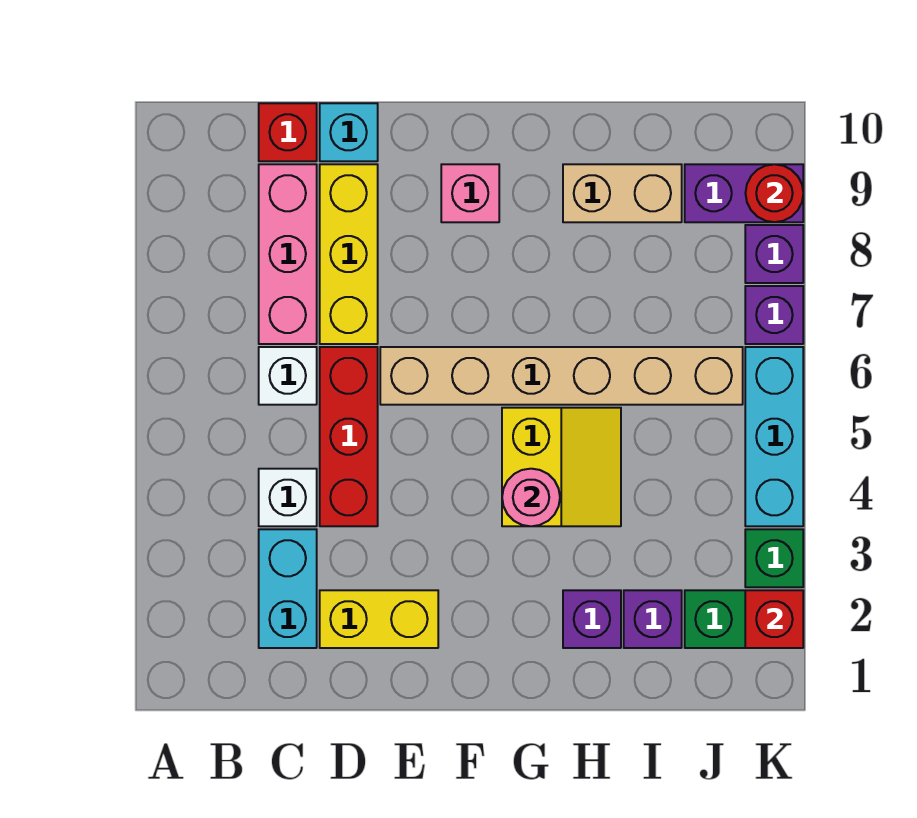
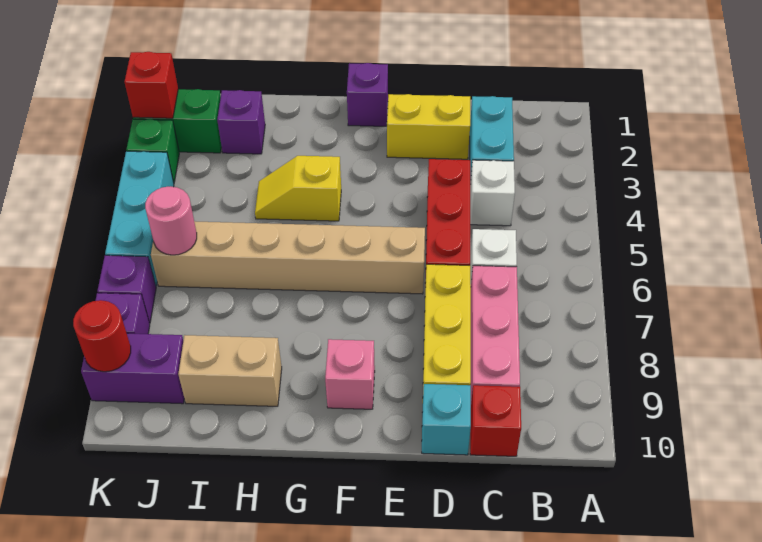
yellow slope G4:H5 level 1 top G -> yellow slope G4:H4 level 1 top G
pink round brick G4 level 2 -> pink round brick J6 level 2
purple brick H2 level 1 -> purple brick F1 level 1

